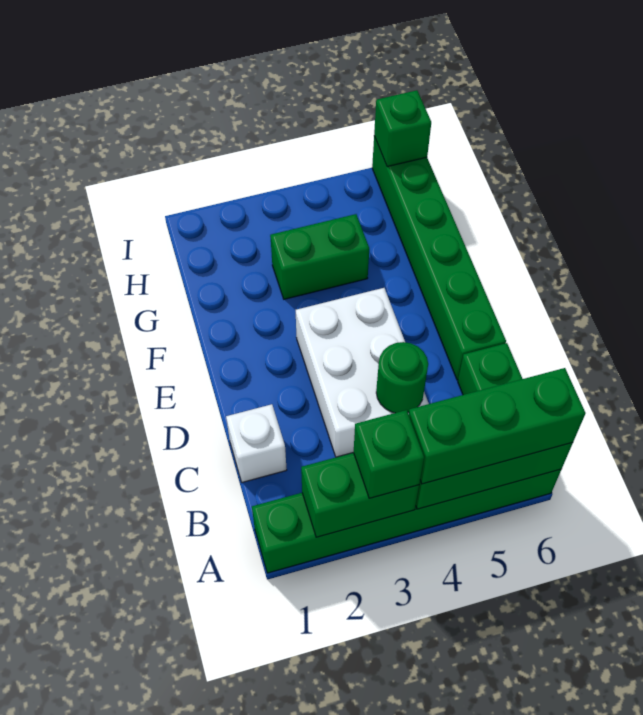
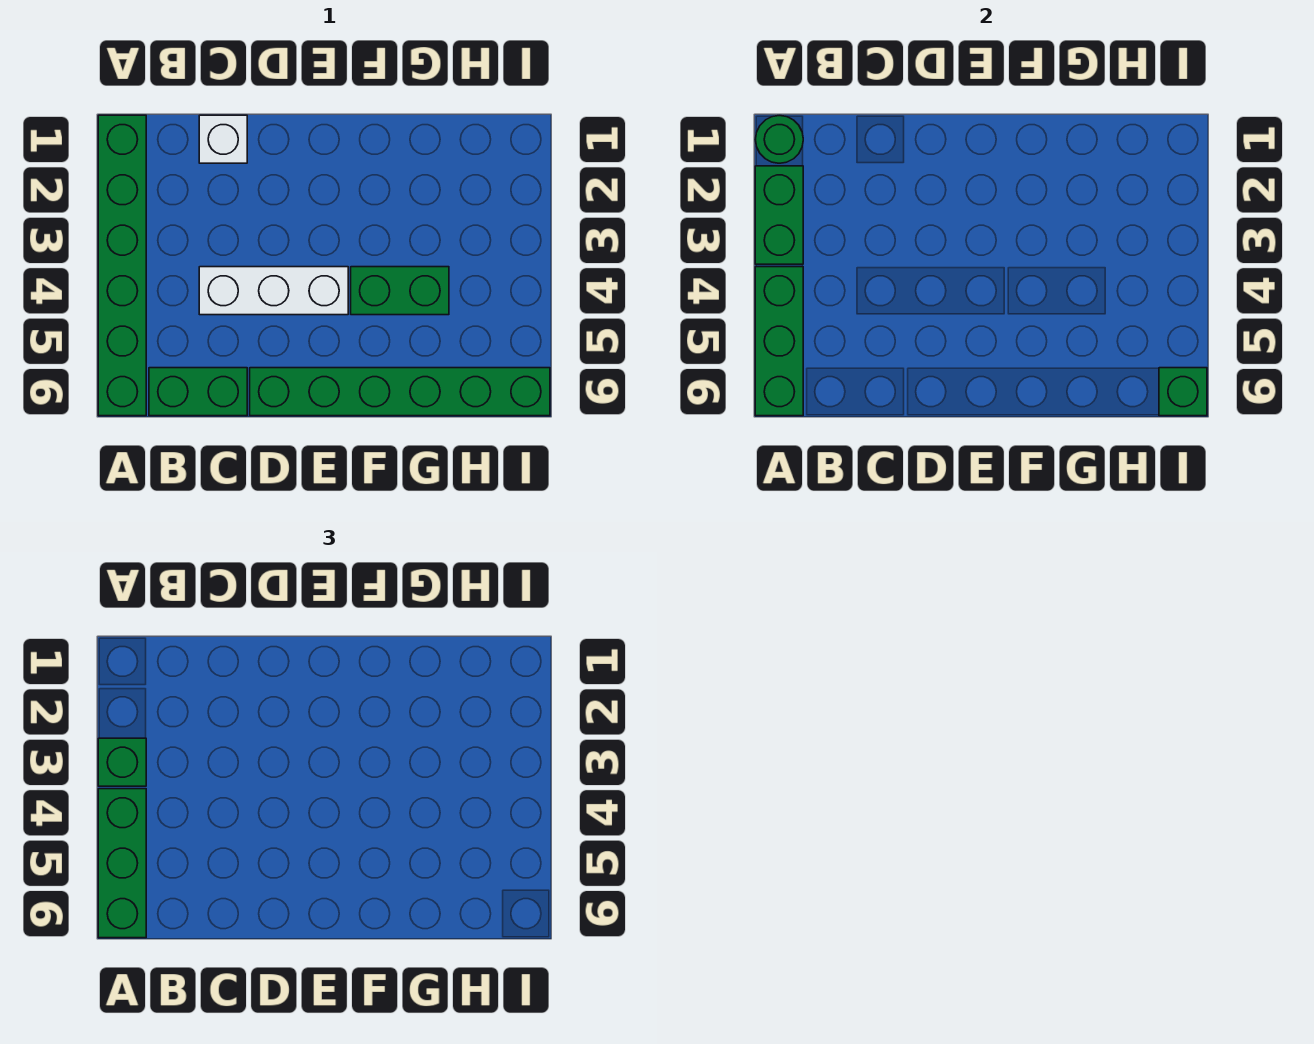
white brick C3:E4 level 1 -> white brick C4:E4 level 1
green round brick C4 level 2 -> green round brick A1 level 2
green brick G3:G4 level 1 -> green brick F4:G4 level 1

